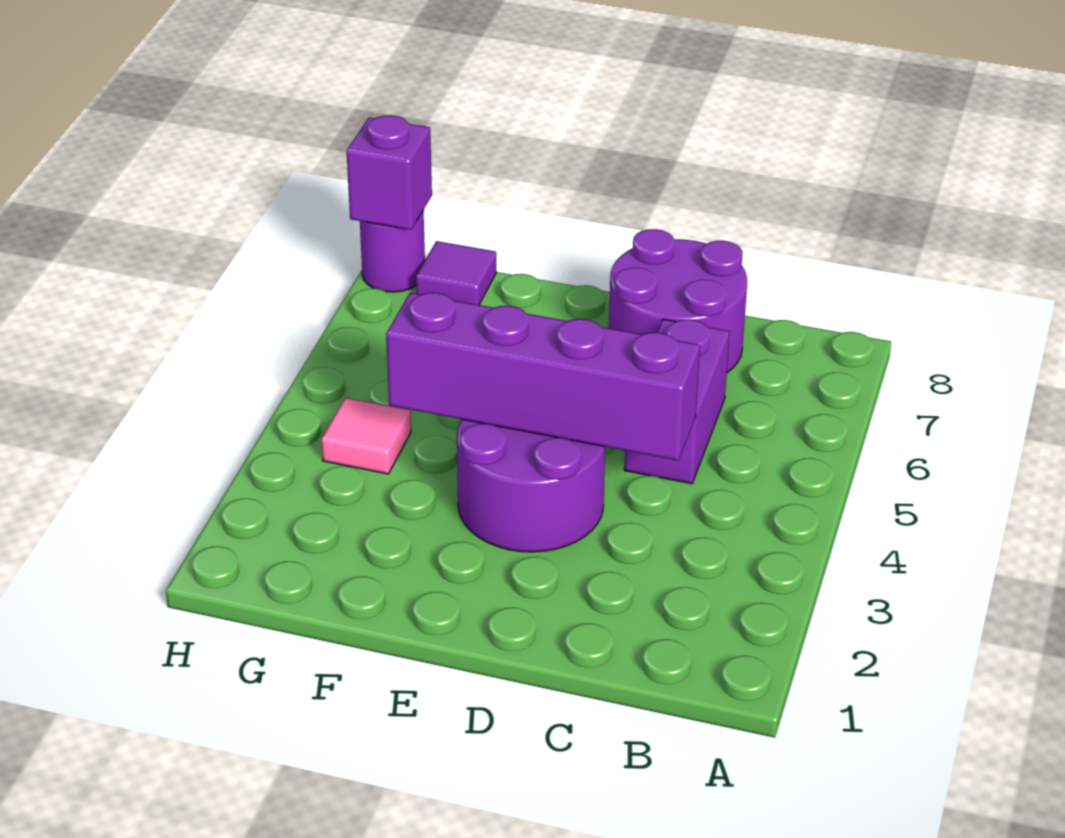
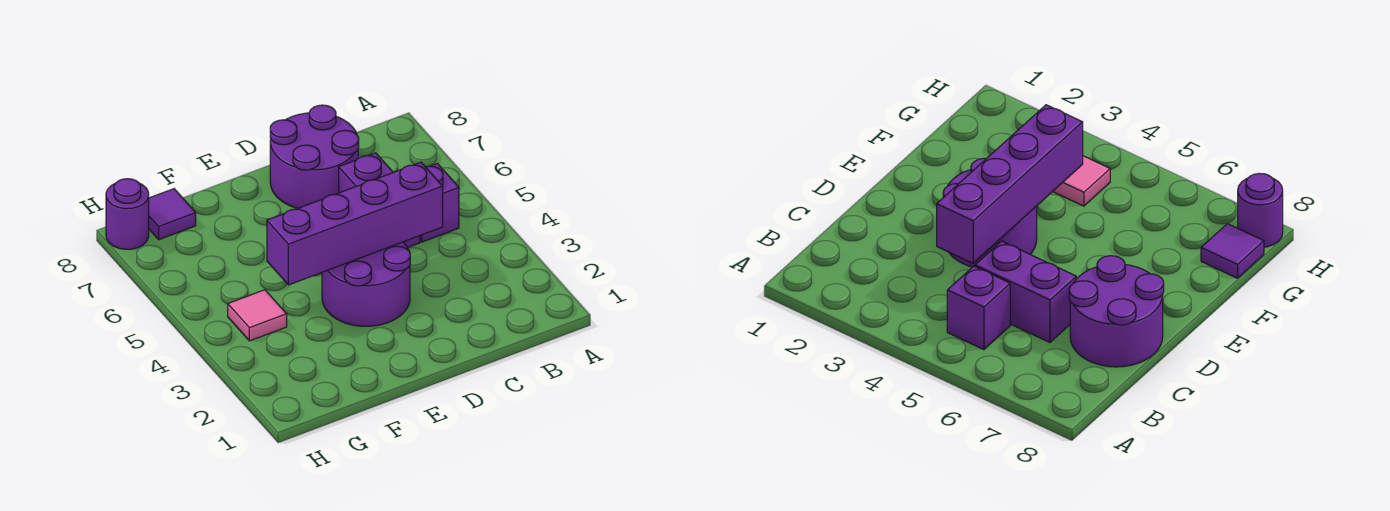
purple brick H8 level 2 -> purple brick B5 level 1

